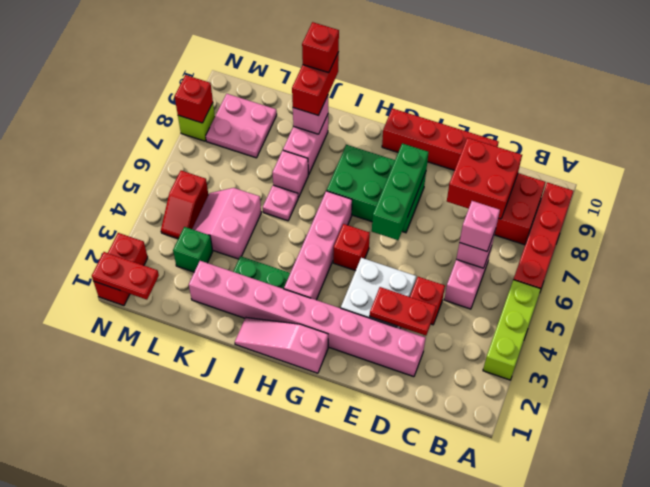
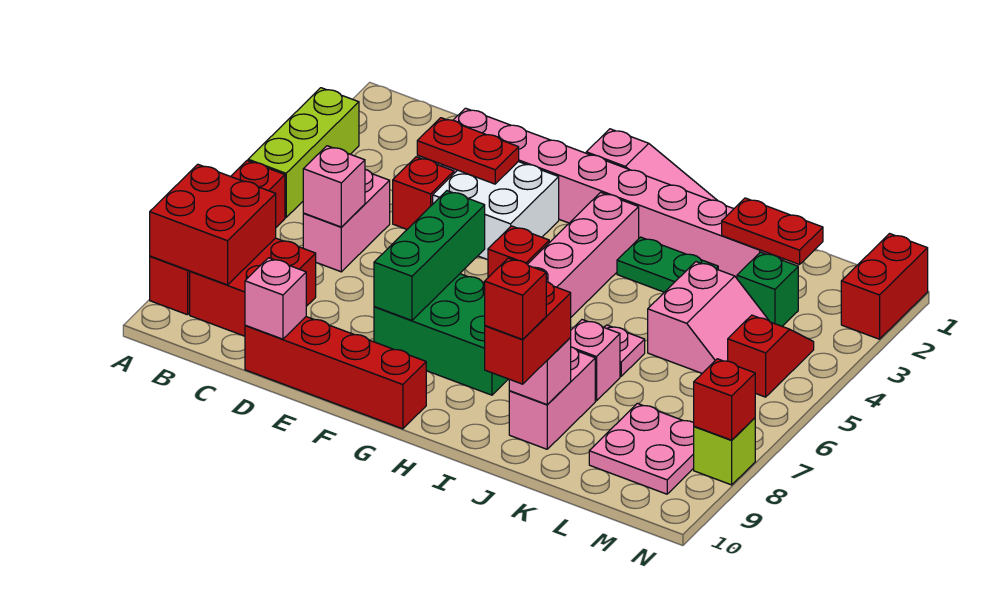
pink brick C6 level 3 -> pink brick D10 level 2
red brick C8:D9 level 2 -> red brick A8:B9 level 2
red plate M1:N1 level 2 -> red plate K2:L2 level 2

